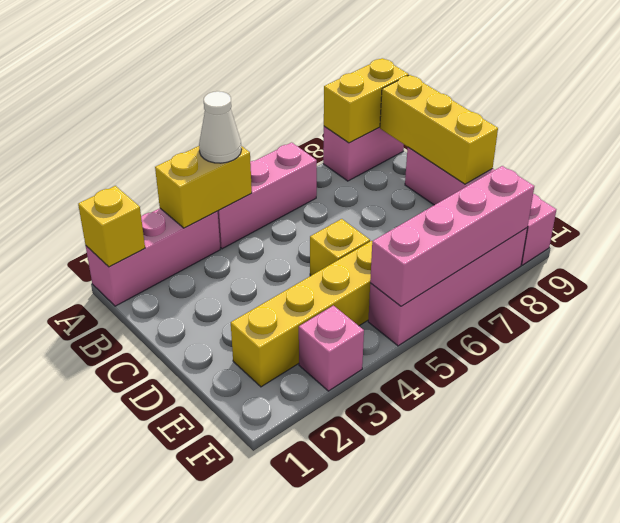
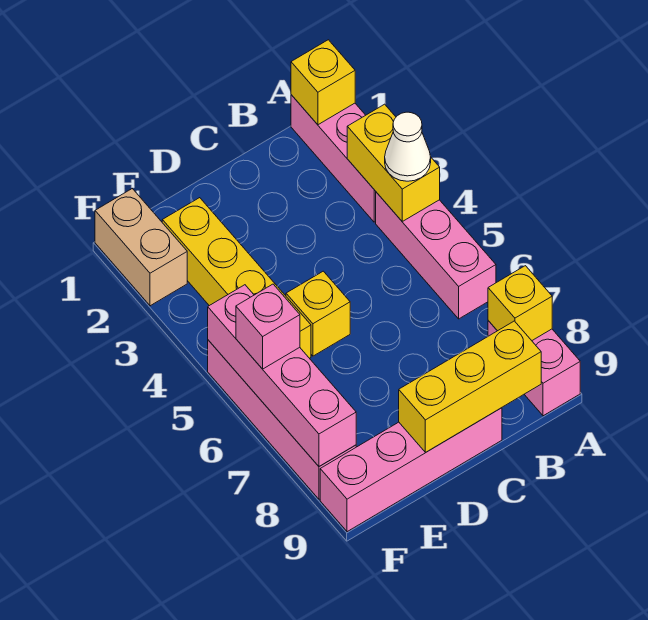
yellow brick A8:A9 level 2 -> yellow brick A8 level 2
none -> tan brick F1:F2 level 1
pink brick F3 level 1 -> pink brick F6 level 3

